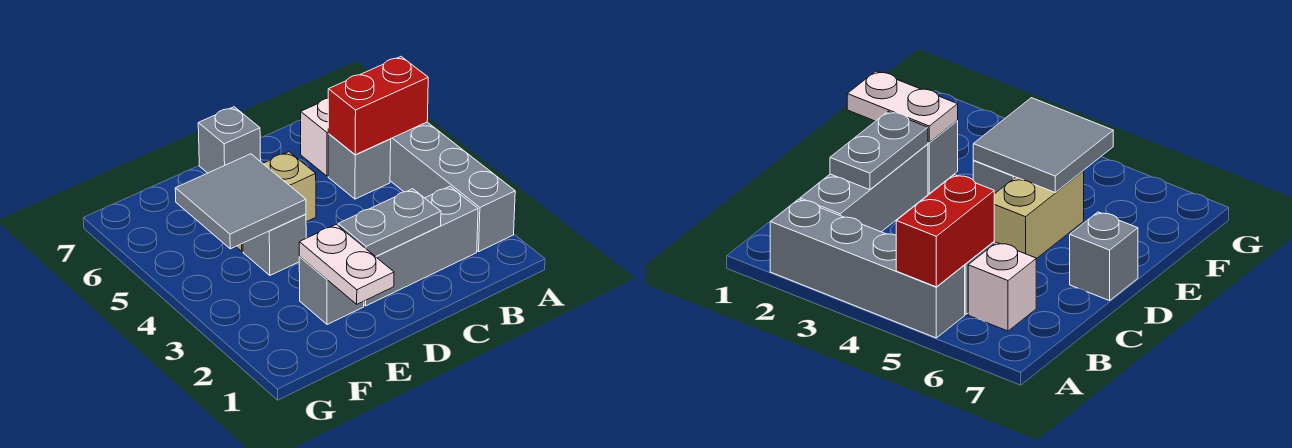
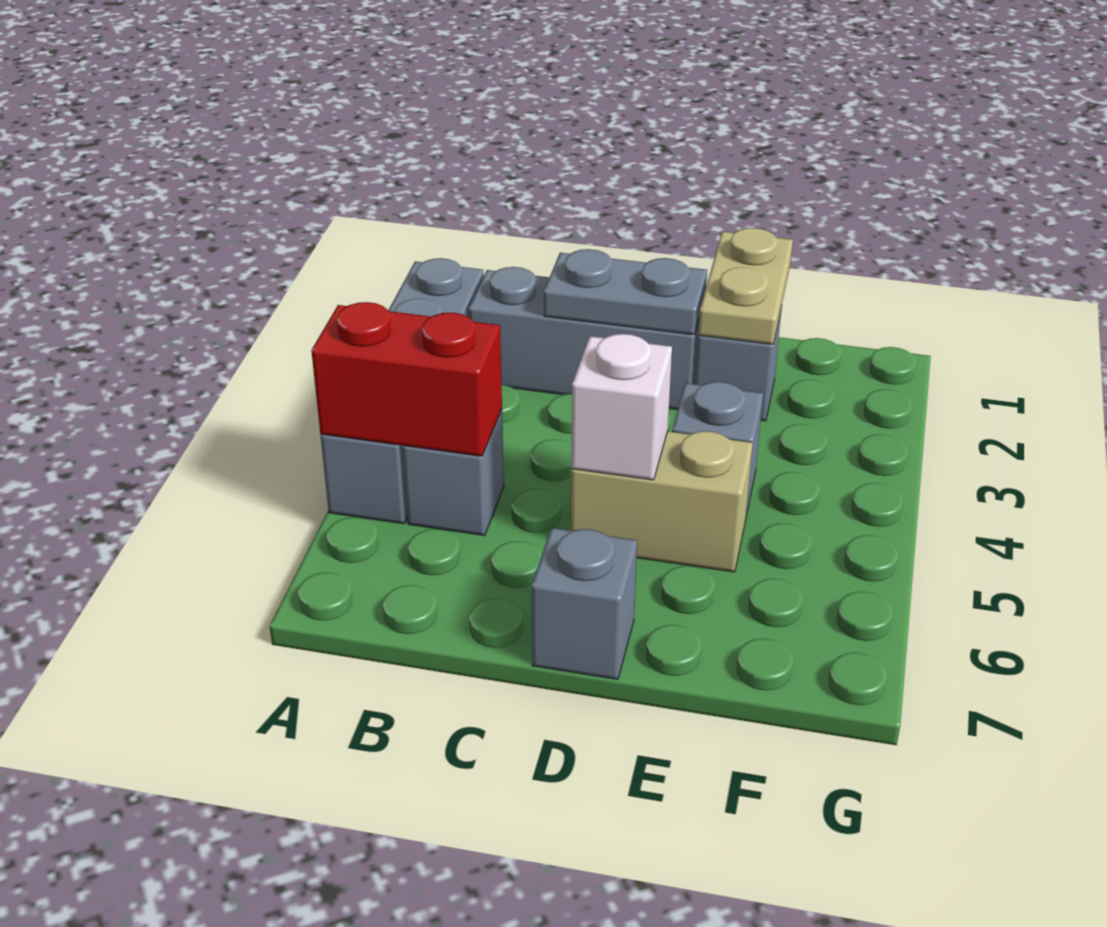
white brick B6 level 1 -> white brick D5 level 2
white plate E1:E2 level 2 -> tan plate E1:E2 level 2
grey tile E4:F5 level 2 -> none

